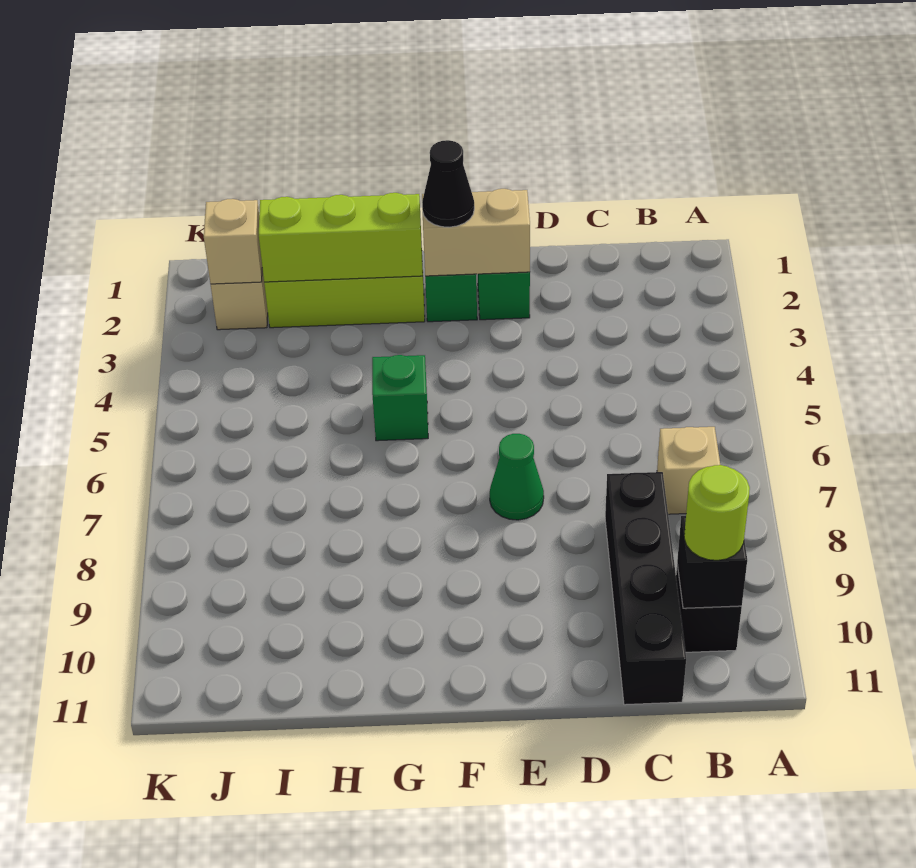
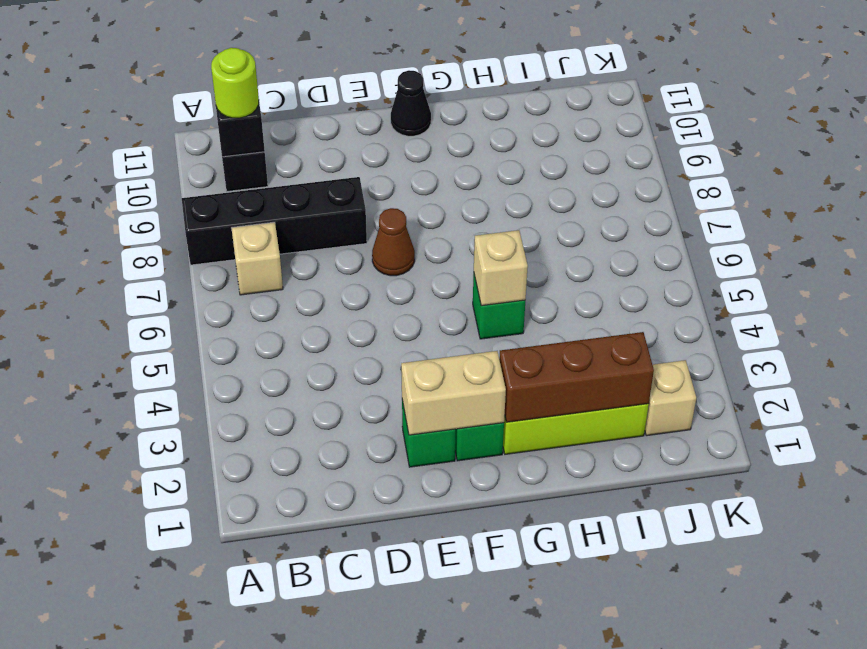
black brick C8:C11 level 1 -> black brick A8:D8 level 1
green cone E7 level 1 -> brown cone E7 level 1
black cone F2 level 3 -> black cone F11 level 1
lime brick G2:I2 level 2 -> brown brick G2:I2 level 2
tan brick J2 level 2 -> tan brick G5 level 2

